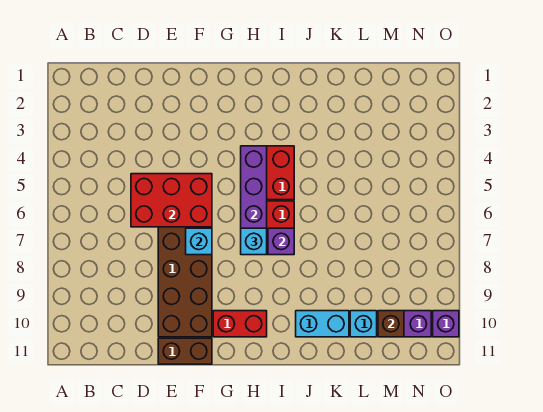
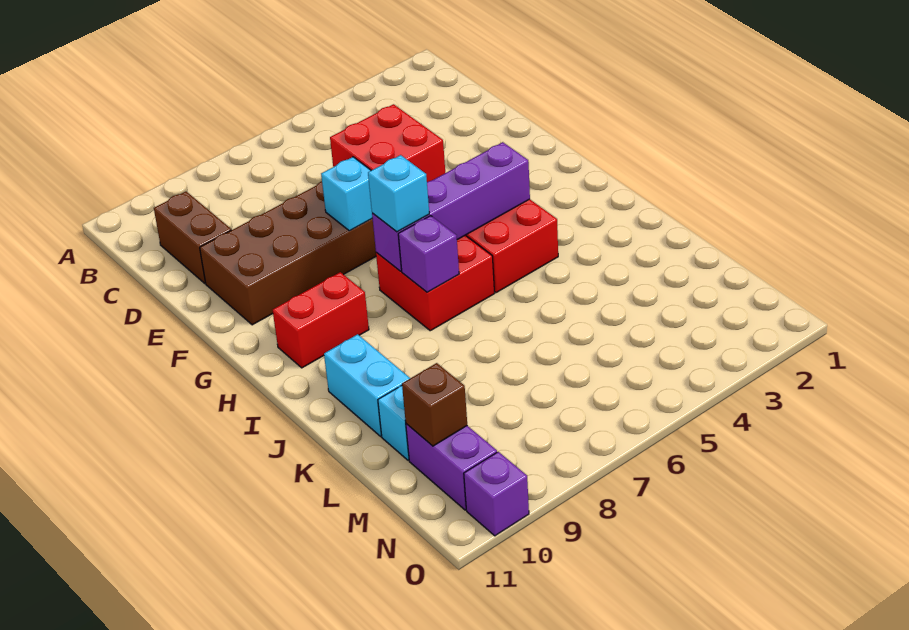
red brick D5:F6 level 2 -> red brick E5:F6 level 2
brown brick E11:F11 level 1 -> brown brick C10:D10 level 1
red brick G10:H10 level 1 -> red brick H9:H10 level 1

